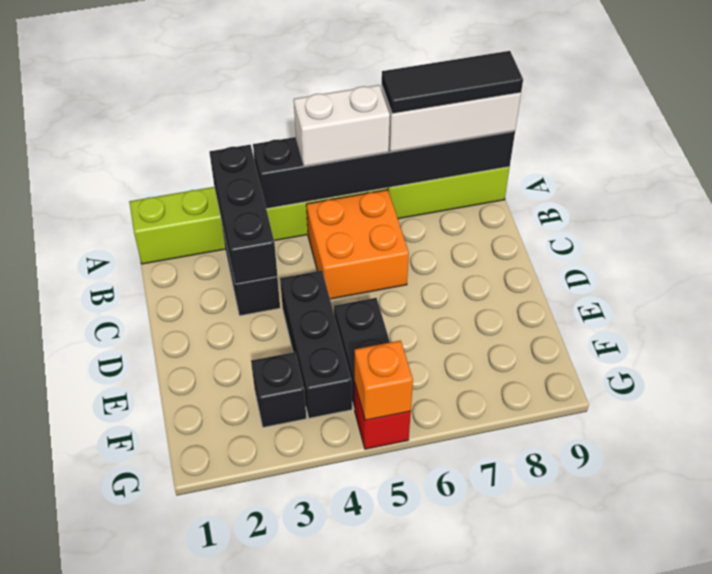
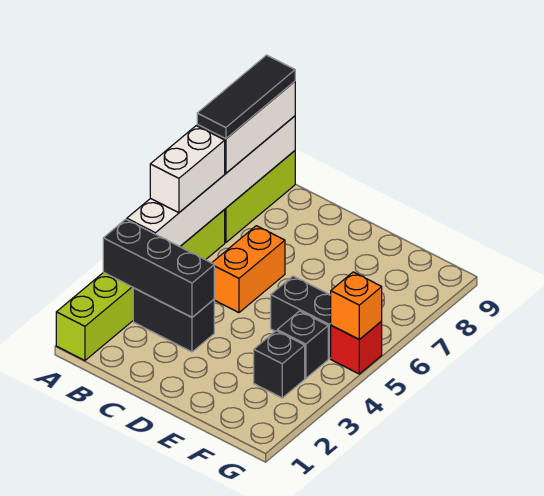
black brick A4:A9 level 2 -> white brick A4:A9 level 2
orange brick B5:C6 level 1 -> orange brick C5:C6 level 1
black brick D4:F4 level 1 -> black brick F4 level 1

